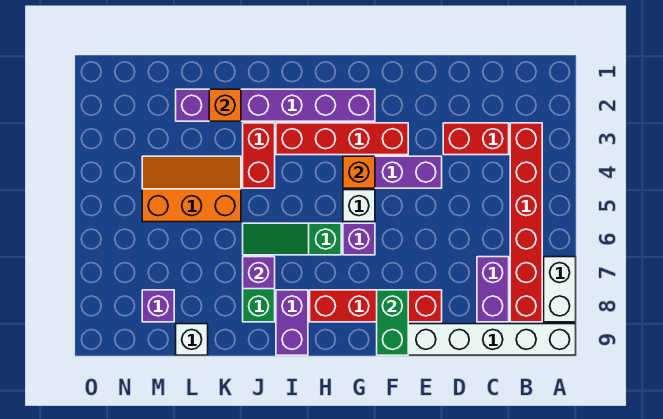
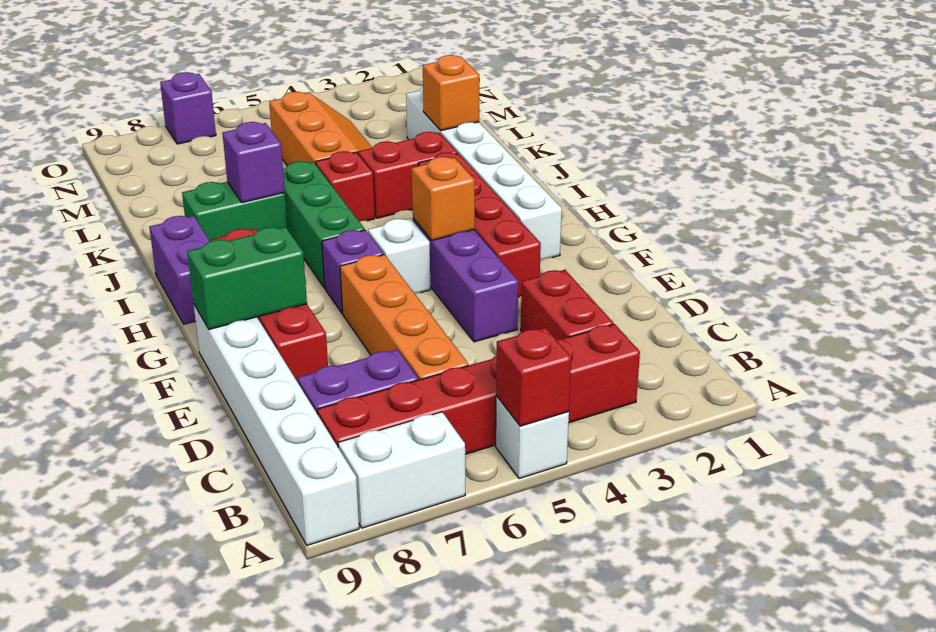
none -> red brick A5 level 2
none -> orange brick C6:F6 level 1
purple brick G2:L2 level 1 -> white brick G2:L2 level 1
green slope H6:J6 level 1 top H -> green brick H6:J6 level 1
purple brick I8:I9 level 1 -> purple brick H9:I9 level 1
none -> red brick J5 level 1
white brick L9 level 1 -> white brick A5 level 1
purple brick M8 level 1 -> purple brick O7 level 1

